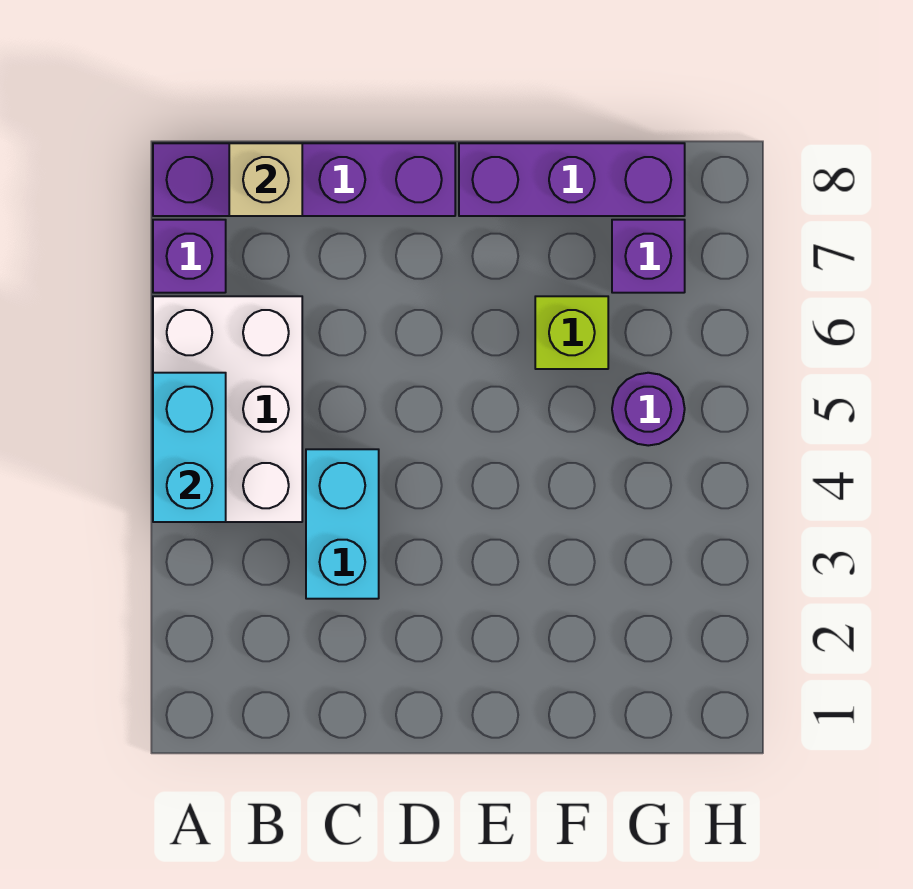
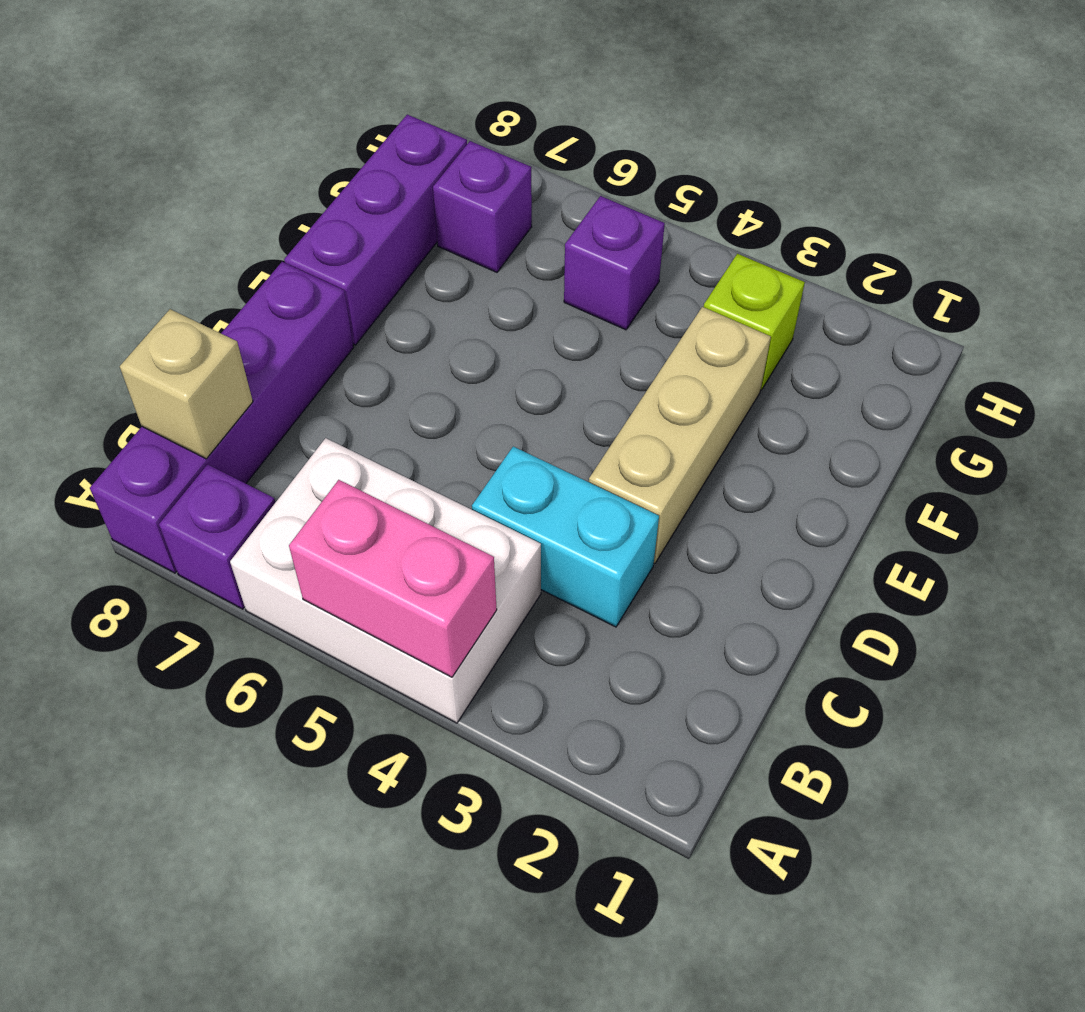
cyan brick A4:A5 level 2 -> pink brick A4:A5 level 2
none -> tan brick D3:F3 level 1
lime brick F6 level 1 -> lime brick G3 level 1
purple round brick G5 level 1 -> purple brick G5 level 1

